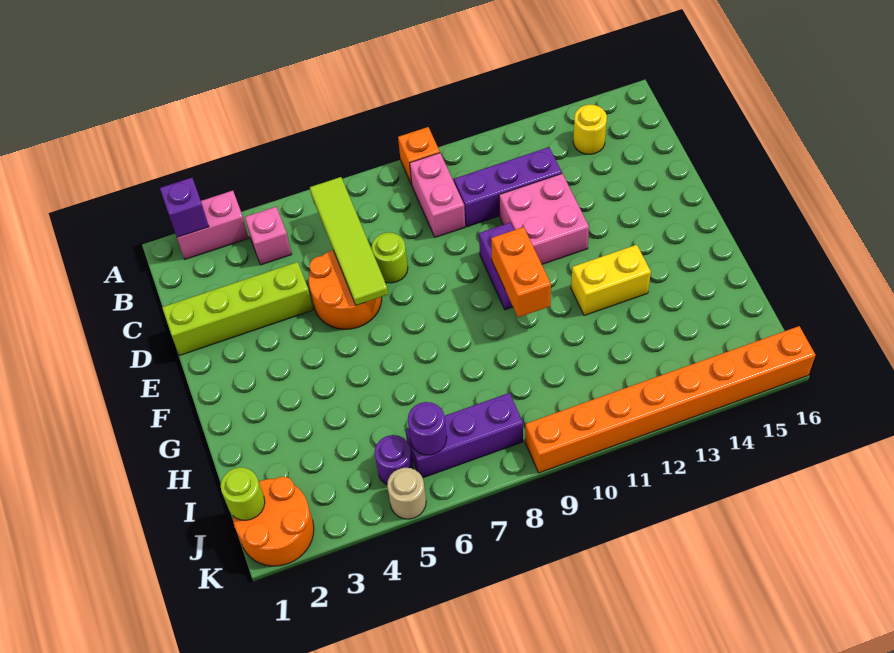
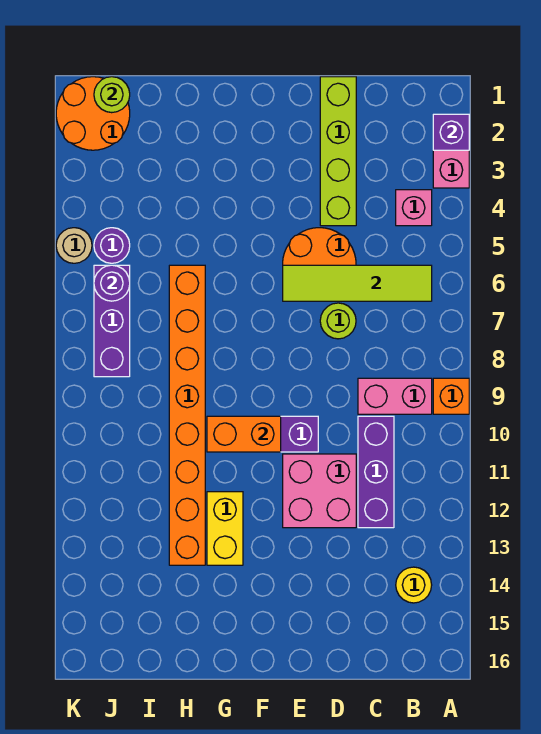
orange brick K9:K16 level 1 -> orange brick H6:H13 level 1

